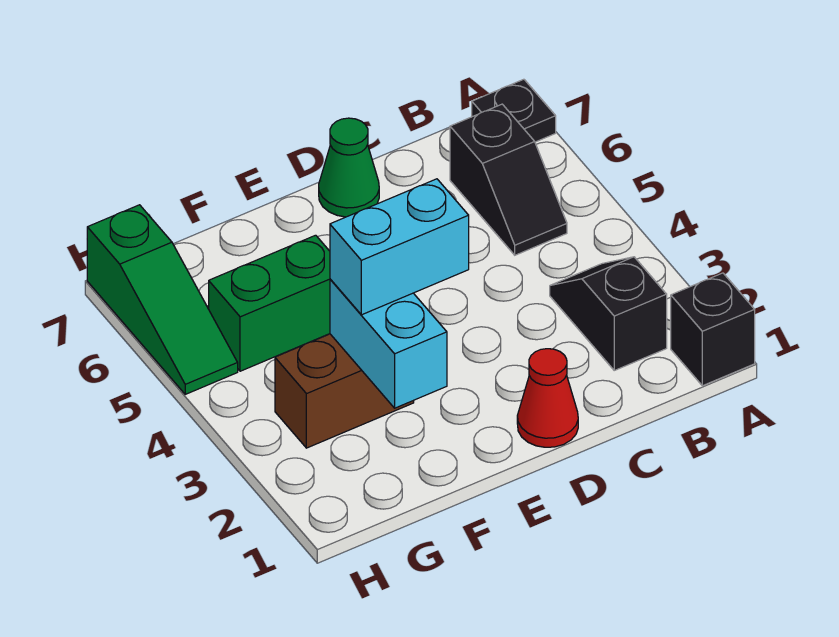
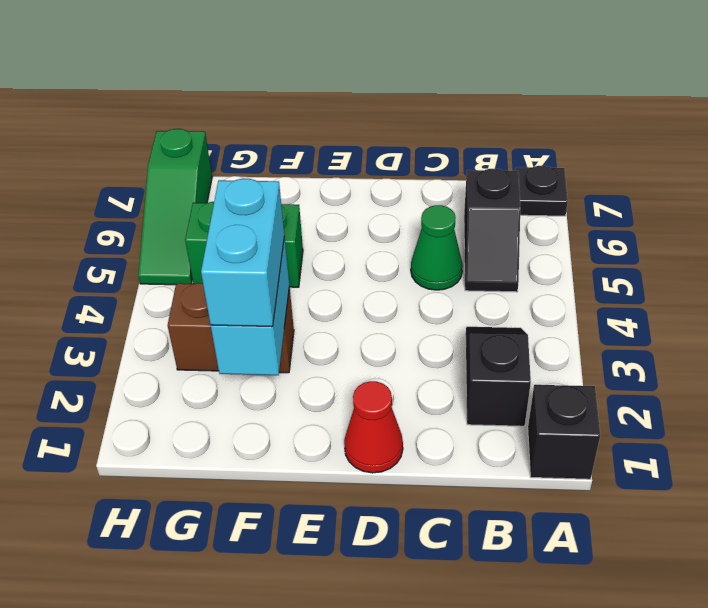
green cone D7 level 1 -> green cone C5 level 1
cyan brick E3:F3 level 3 -> cyan brick F2:F3 level 3

